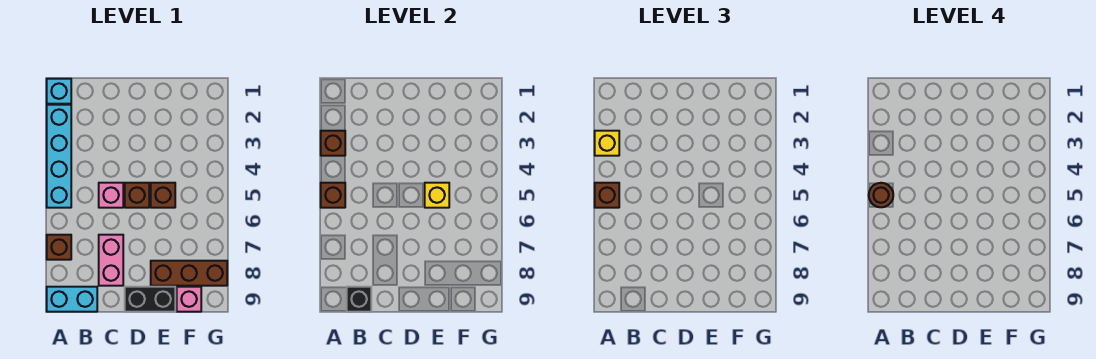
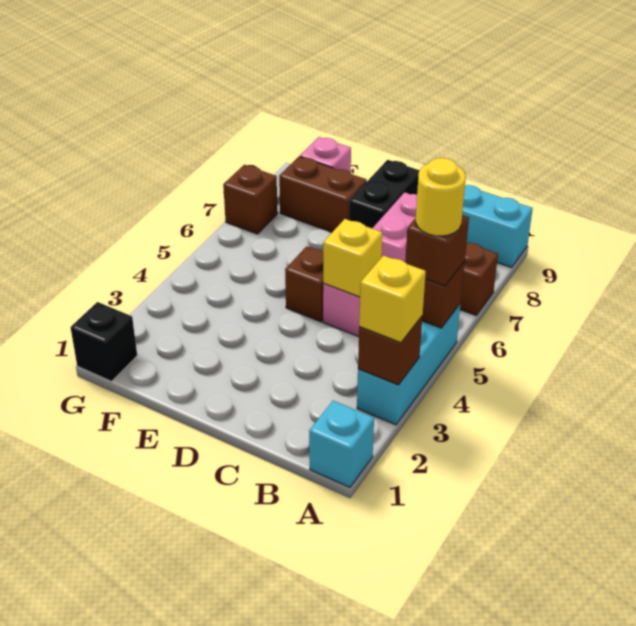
cyan brick A2:A5 level 1 -> cyan brick A3:A5 level 1
brown round brick A5 level 4 -> yellow round brick A5 level 4
black brick B9 level 2 -> black brick G1 level 1
black brick D9:E9 level 1 -> black brick D8:D9 level 1
brown brick E5 level 1 -> brown brick G7 level 1
yellow brick E5 level 2 -> yellow brick C5 level 2
brown brick E8:G8 level 1 -> brown brick E8:F8 level 1

